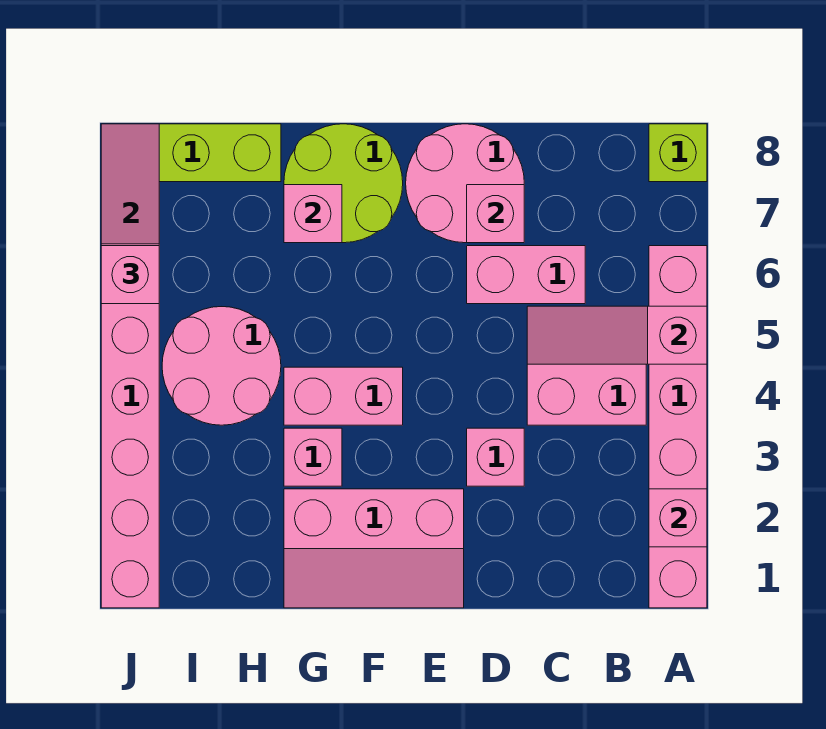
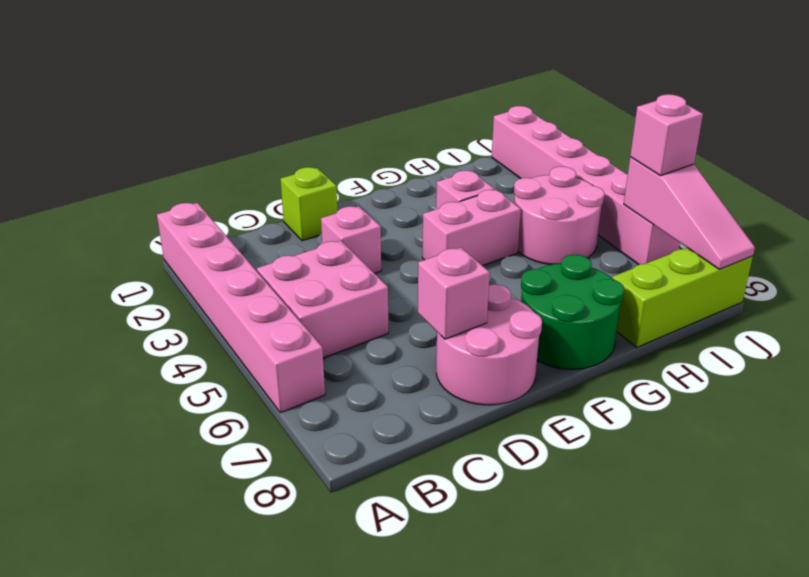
pink brick A2 level 2 -> none
pink slope A5:C5 level 2 top A -> none
lime brick A8 level 1 -> lime brick D1 level 1
pink brick C6:D6 level 1 -> none
pink slope E1:G2 level 1 top 2 -> none
lime round brick F7:G8 level 1 -> green round brick F7:G8 level 1
pink brick G7 level 2 -> none

